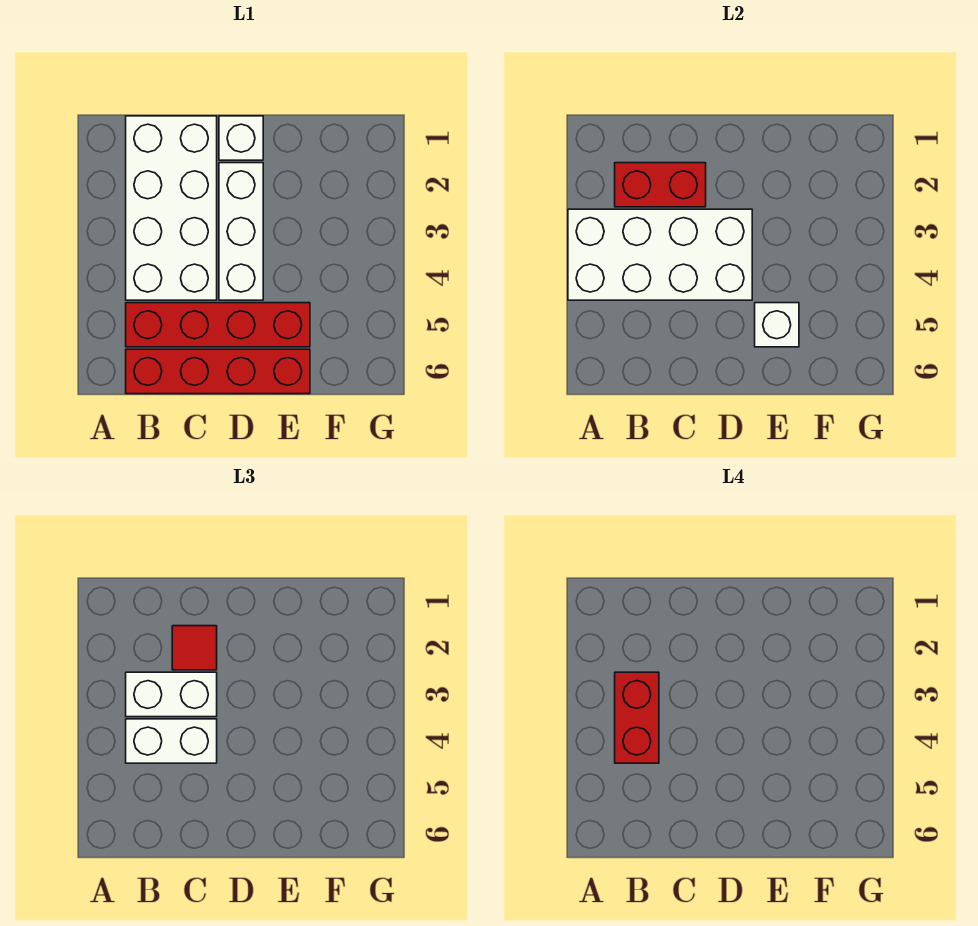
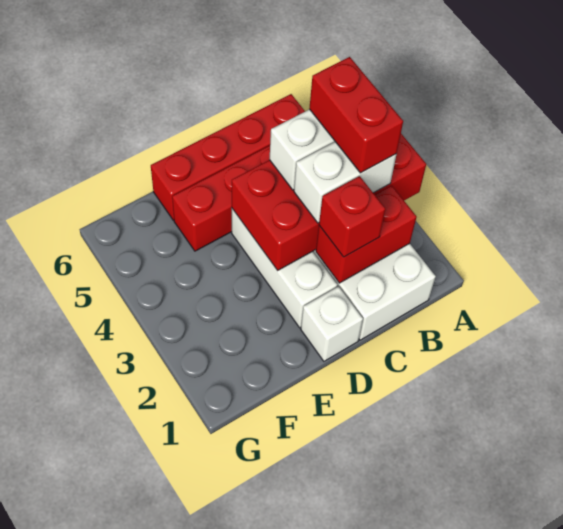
white brick A3:D4 level 2 -> red brick A3:D4 level 2
red tile C2 level 3 -> red brick C2 level 3
white brick E5 level 2 -> none

